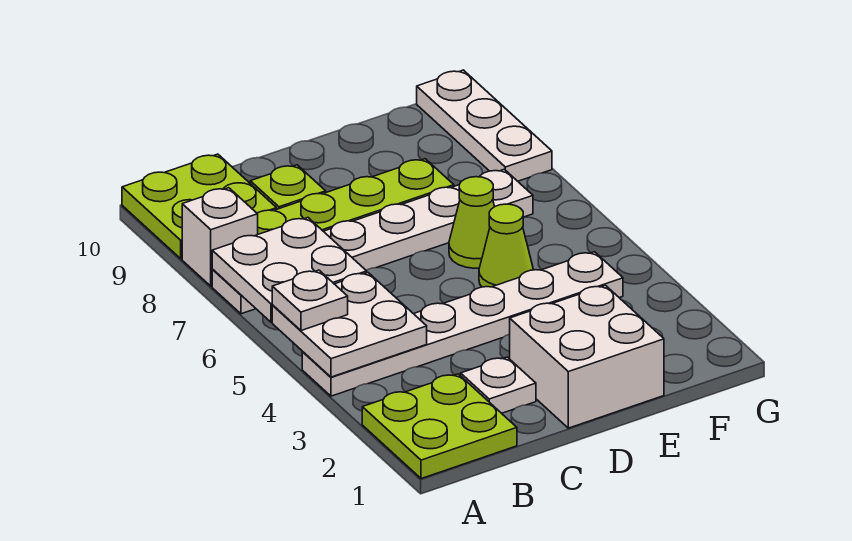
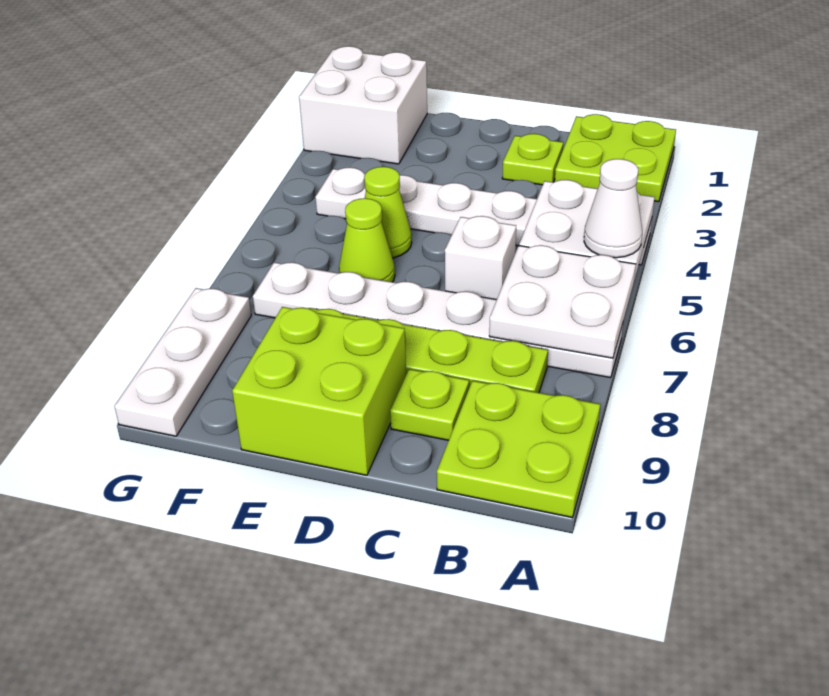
white plate A5 level 3 -> white cone A5 level 3
white brick A8 level 1 -> white brick C6 level 1
white plate C2 level 1 -> lime plate C2 level 1
white brick D1:E2 level 1 -> white brick F1:G2 level 1
none -> lime brick D9:E10 level 1

